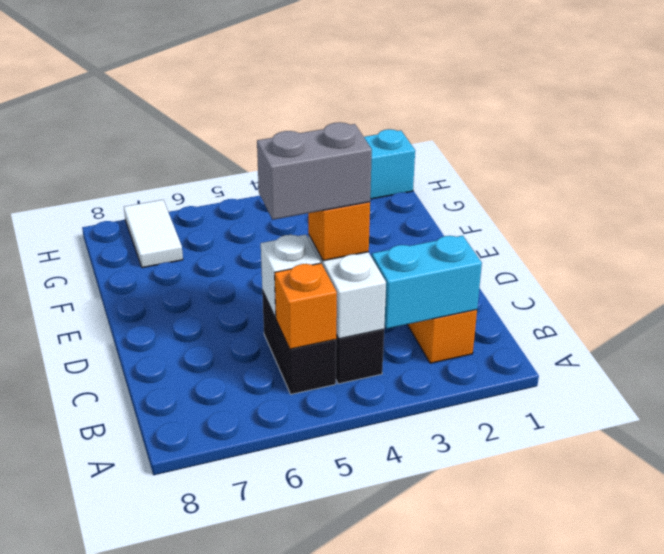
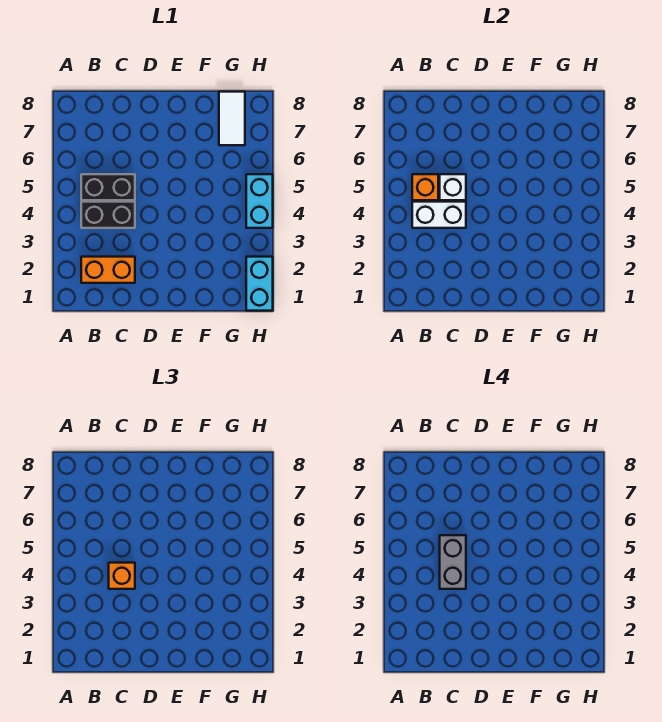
cyan brick B2:B3 level 2 -> cyan brick H4:H5 level 1
white tile G7:H7 level 1 -> white tile G7:G8 level 1

